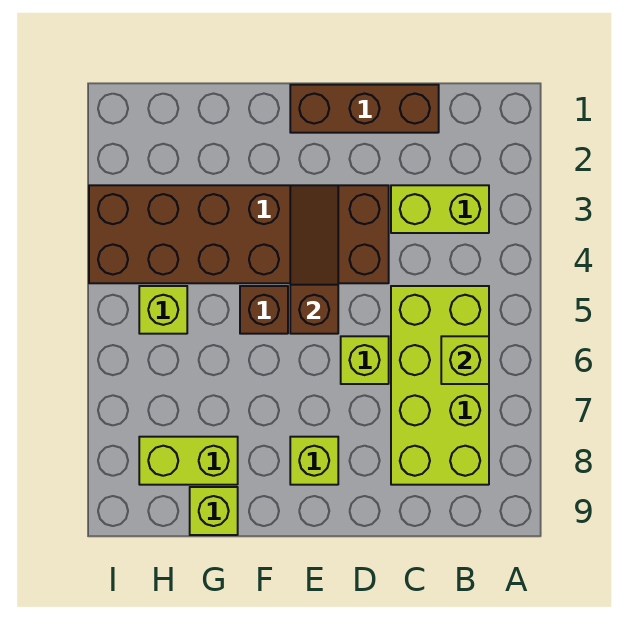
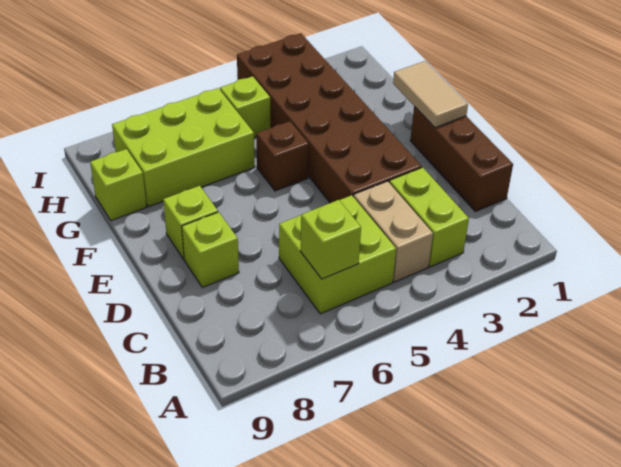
none -> tan brick B4:C4 level 1
lime brick B5:C8 level 1 -> lime brick B5:C6 level 1
lime brick D6 level 1 -> lime brick D8 level 1
none -> tan tile E1:F1 level 2
brown slope E3:E5 level 2 top 5 -> none
lime brick G8:H8 level 1 -> lime brick G6:H8 level 1

